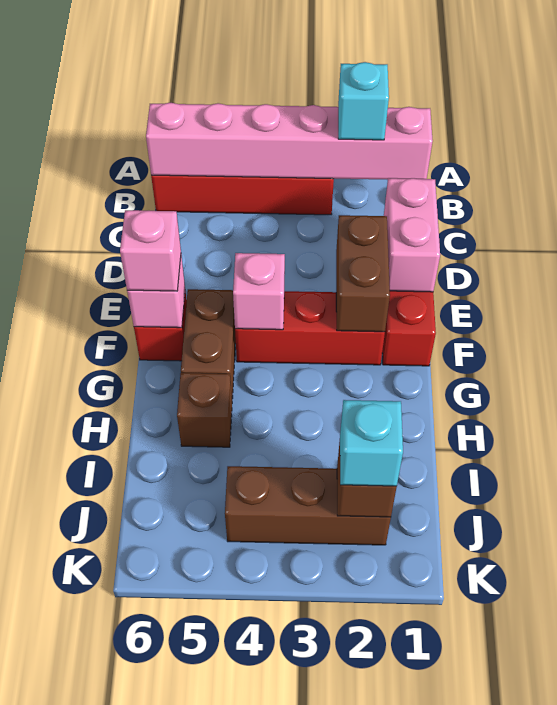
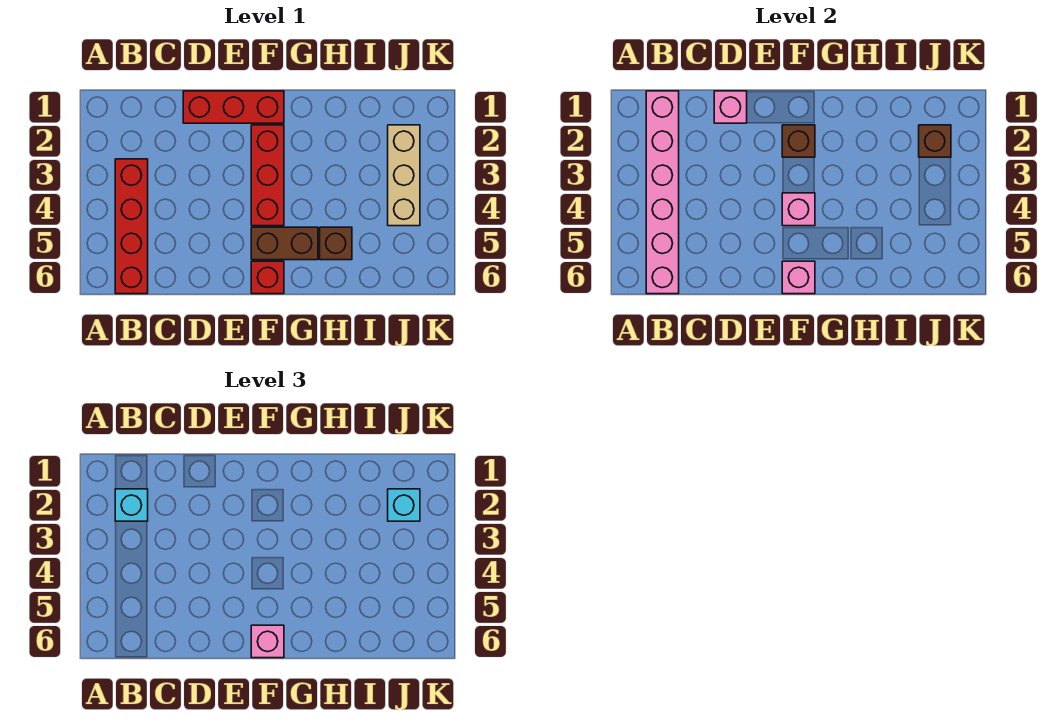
pink brick D1:E1 level 2 -> pink brick D1 level 2
brown brick E2:F2 level 2 -> brown brick F2 level 2
brown brick J2:J4 level 1 -> tan brick J2:J4 level 1

